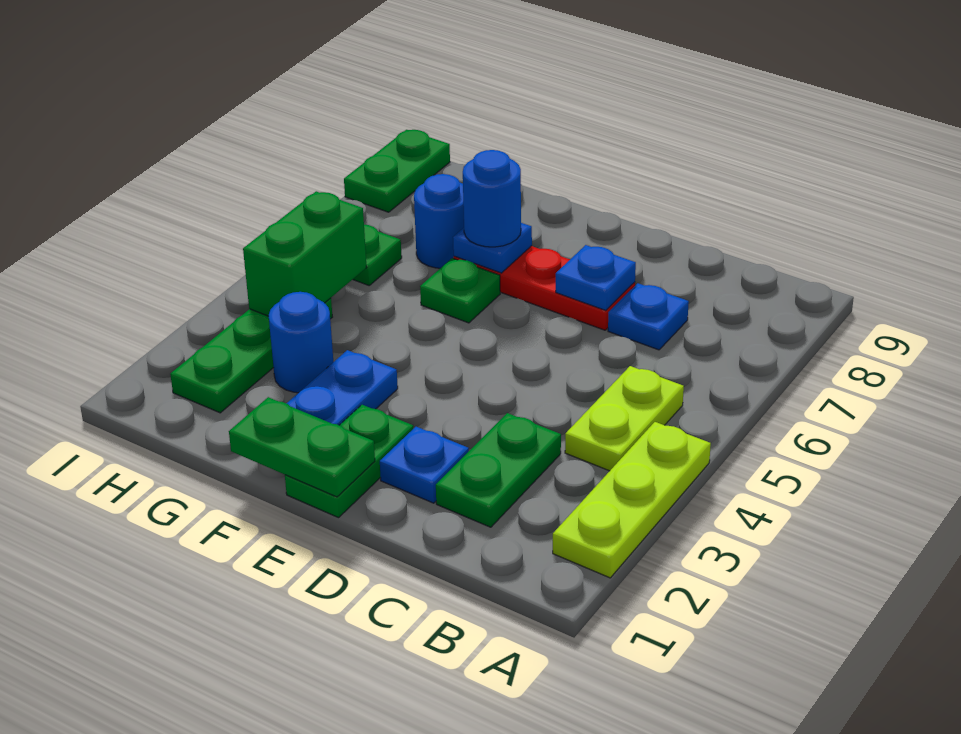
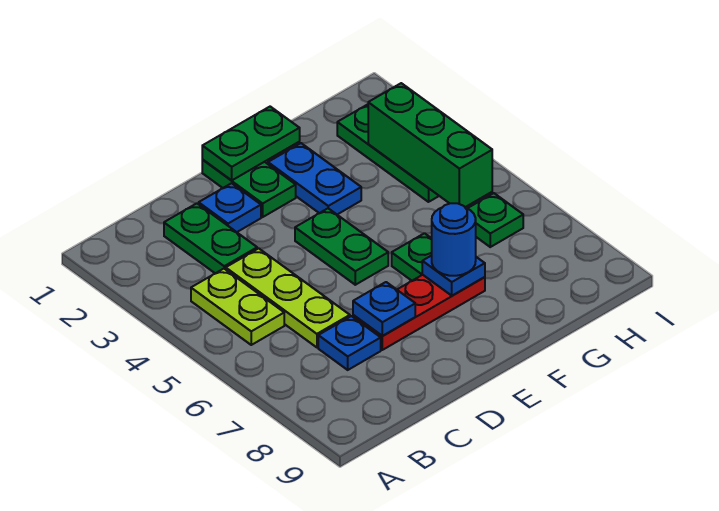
lime plate A2:A4 level 1 -> lime plate C4:C6 level 1
blue round brick G3 level 1 -> none
blue round brick G7 level 1 -> none
green brick H4:H5 level 2 -> green brick H3:H5 level 2
green plate I8:I9 level 1 -> green plate E4:E5 level 1

